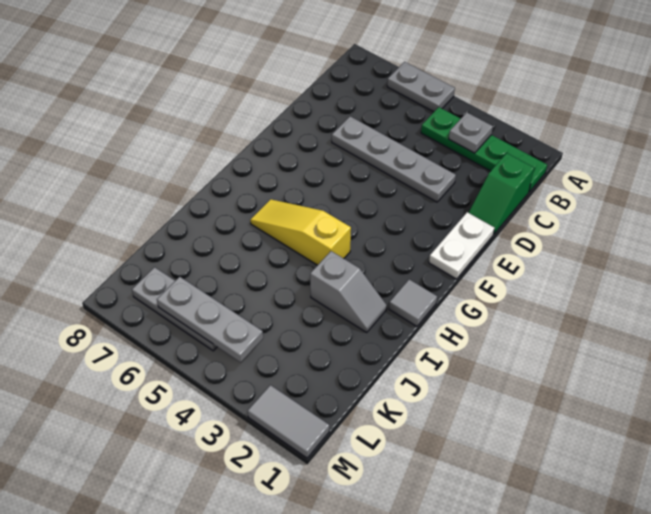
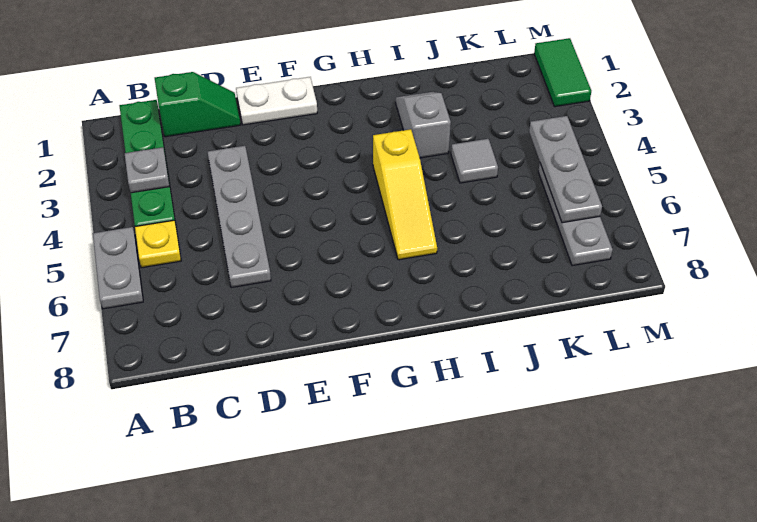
none -> yellow plate B5 level 1
grey tile H1 level 1 -> grey tile J4 level 1
grey tile M1:M2 level 1 -> green tile M1:M2 level 1

